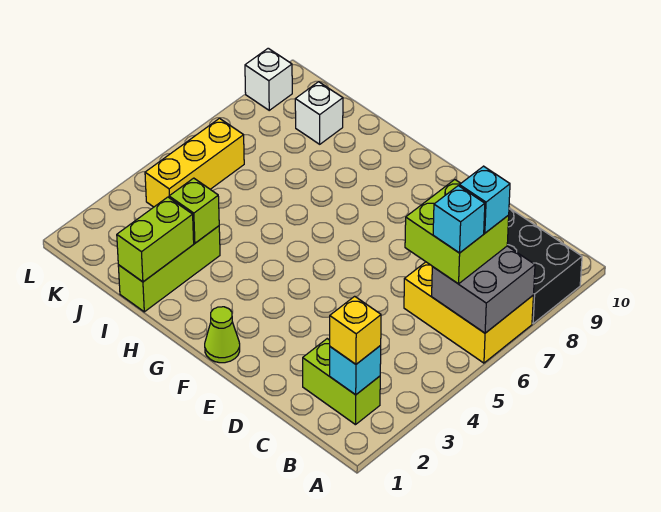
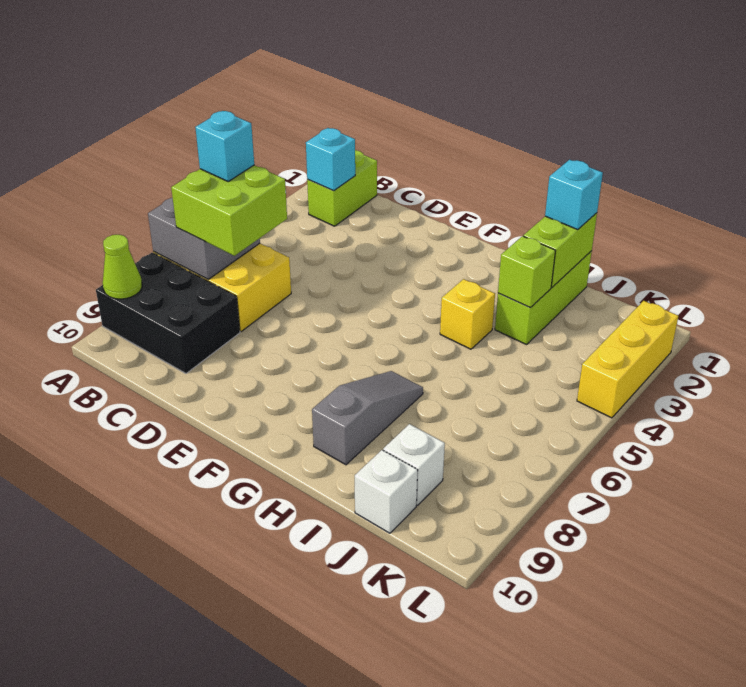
lime brick B2:C2 level 1 -> lime brick B1:B2 level 1
yellow brick B2 level 3 -> yellow brick H4 level 1
cyan brick B7 level 4 -> cyan brick I1 level 3
lime cone F1 level 1 -> lime cone A9 level 2
none -> grey slope H7:H9 level 1 top 9
yellow brick K4:K6 level 1 -> yellow brick L2:L4 level 1
white brick L9 level 1 -> white brick J10 level 1

